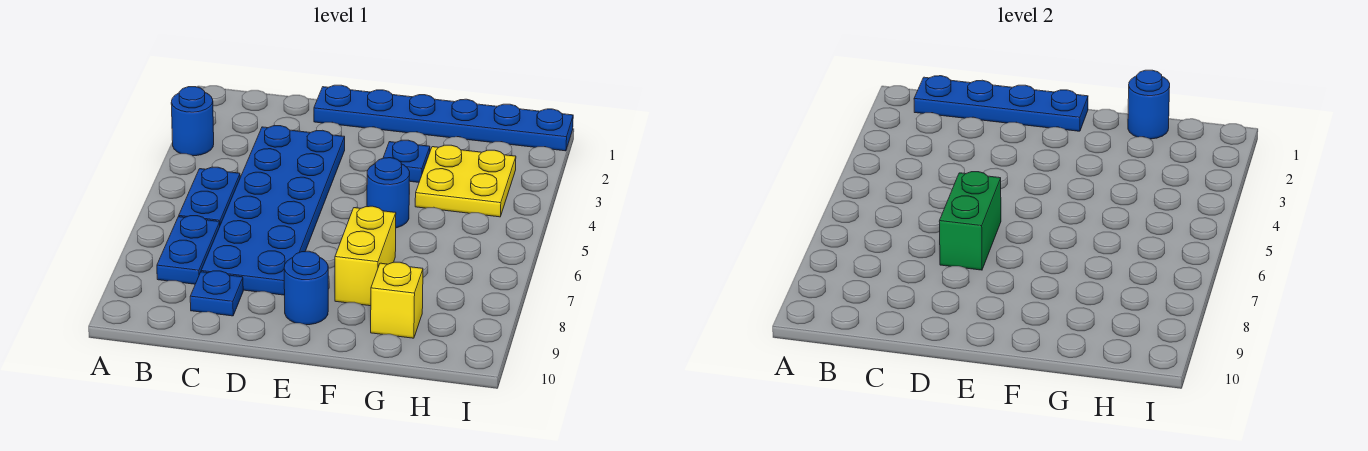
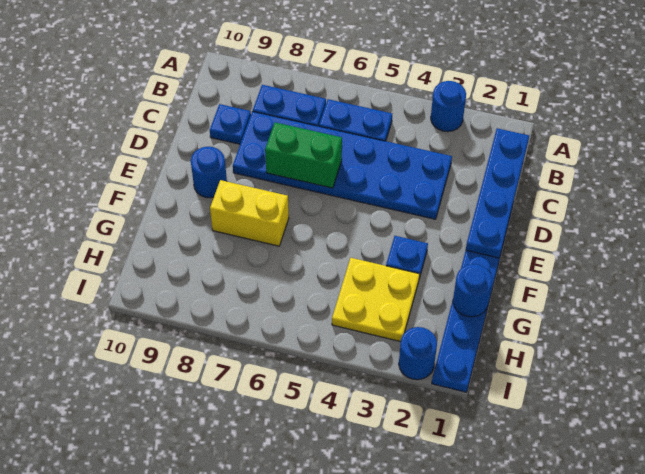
blue round brick F5 level 1 -> blue round brick I2 level 1
yellow brick G9 level 1 -> none

